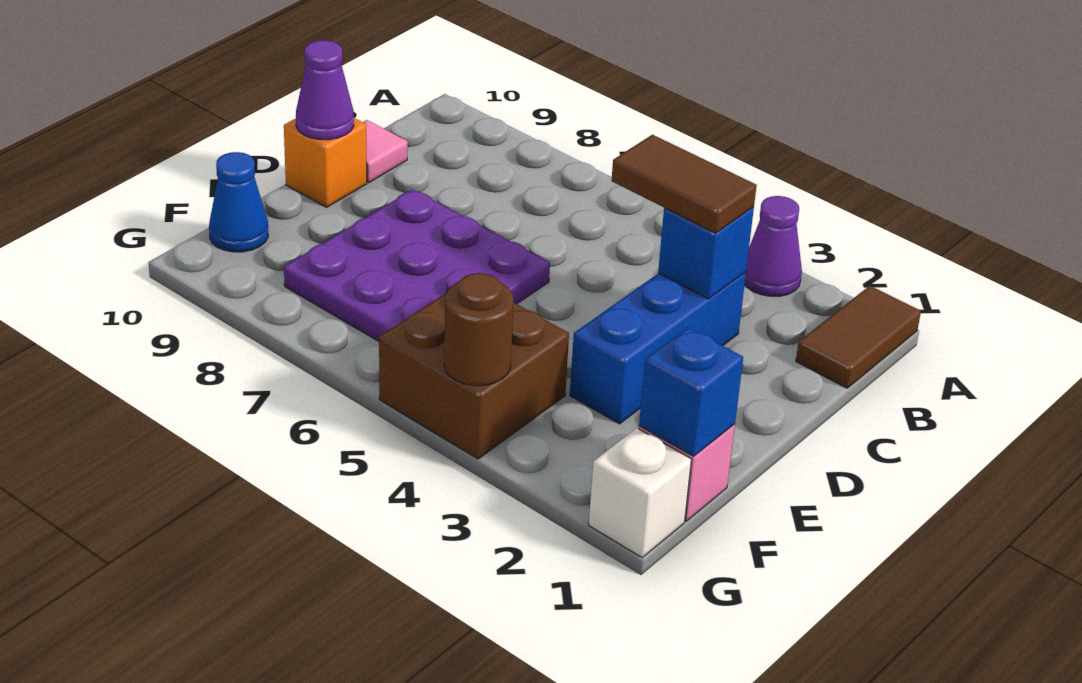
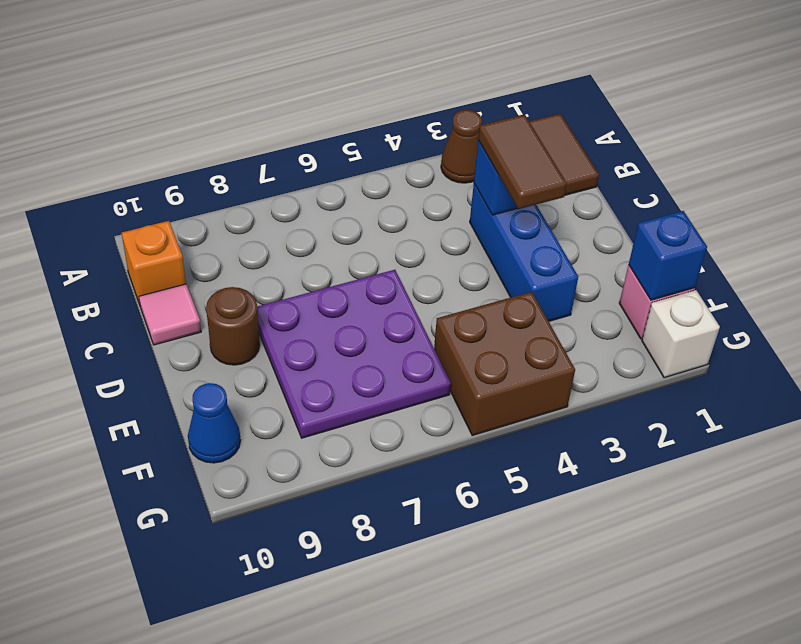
purple cone A3 level 1 -> brown cone A3 level 1
brown tile C3:C4 level 3 -> brown tile C3:D3 level 3
orange brick D10 level 1 -> orange brick B10 level 1
purple cone D10 level 2 -> none
brown round brick G4 level 2 -> brown round brick D9 level 1

